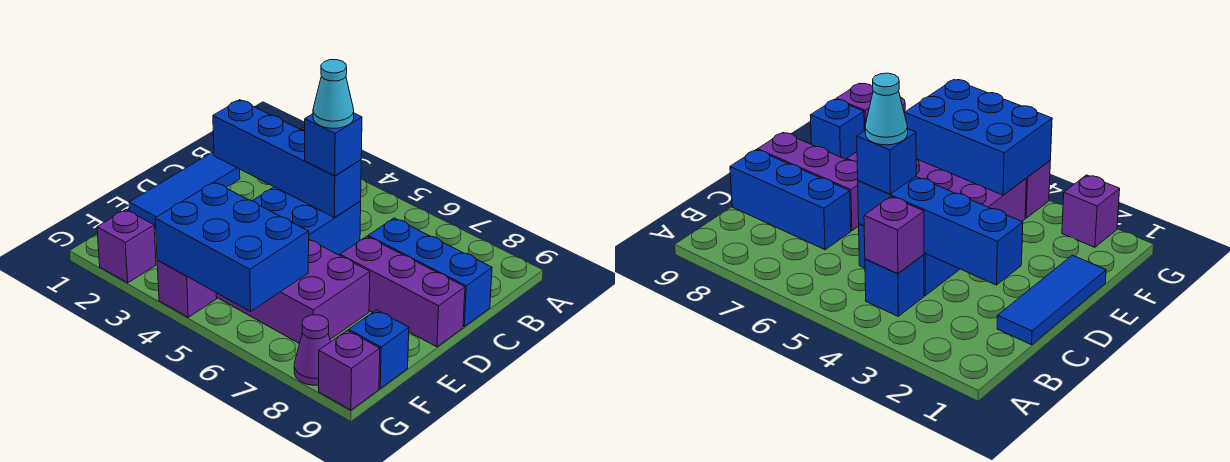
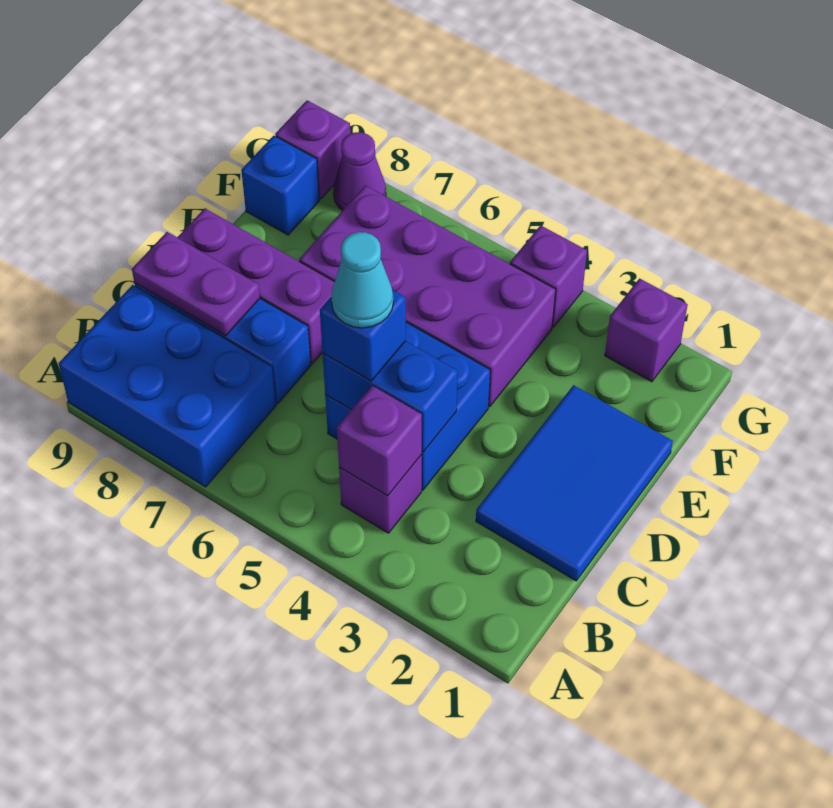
blue brick B4 level 1 -> purple brick B4 level 1
blue tile C1:E1 level 1 -> blue tile C1:E2 level 1
blue brick C2:C5 level 2 -> blue brick C4:C5 level 2
none -> purple plate C8:C9 level 2
blue brick F4:G6 level 2 -> blue brick A7:B9 level 1

